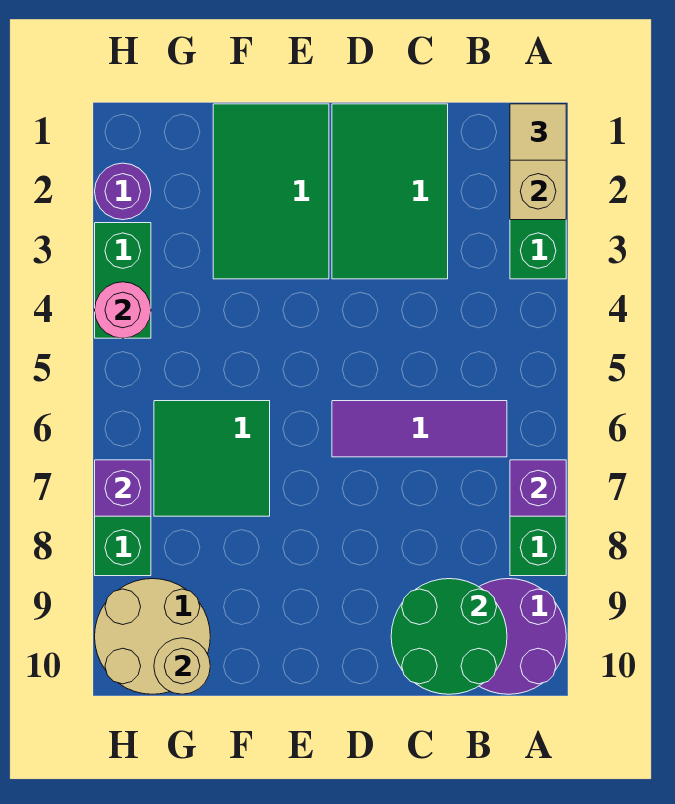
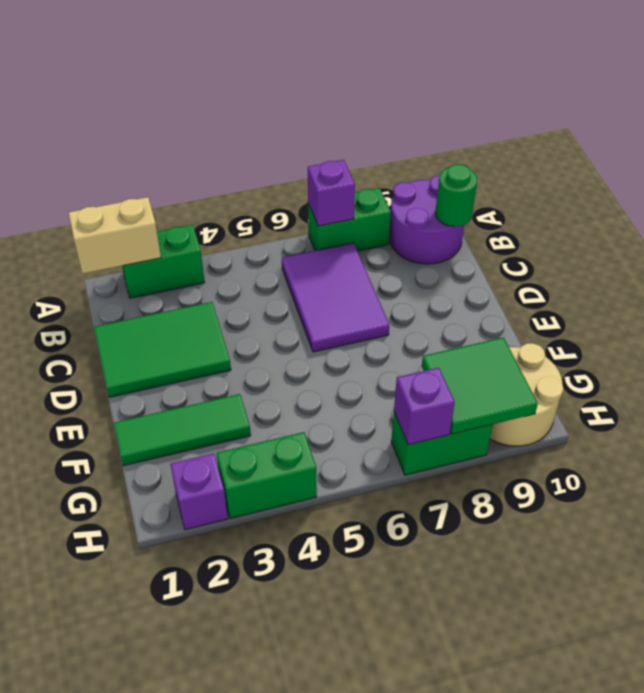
tan tile A1 level 3 -> none
purple tile B6:D6 level 1 -> purple tile B6:D7 level 1
green round brick B9:C10 level 2 -> green round brick B10 level 2
green tile E1:F3 level 1 -> green tile F1:F3 level 1
green tile F6:G7 level 1 -> green tile G8:H9 level 2
tan round brick G10 level 2 -> none
purple round brick H2 level 1 -> purple brick H2 level 1
pink round brick H4 level 2 -> none

